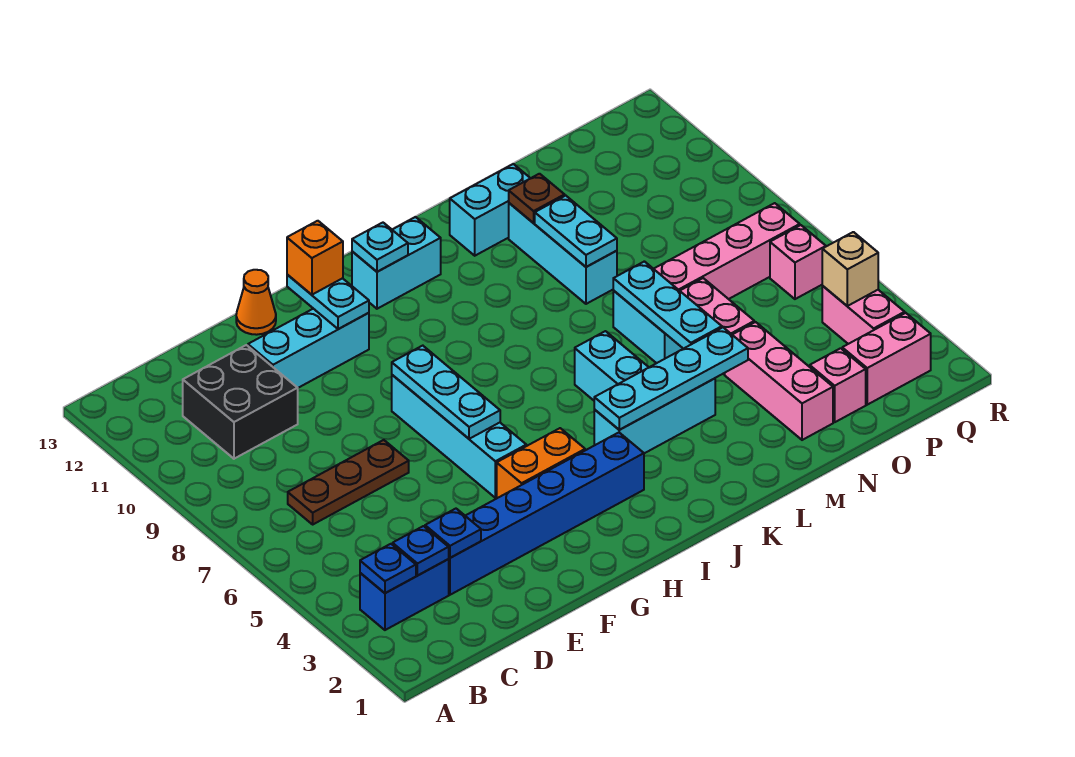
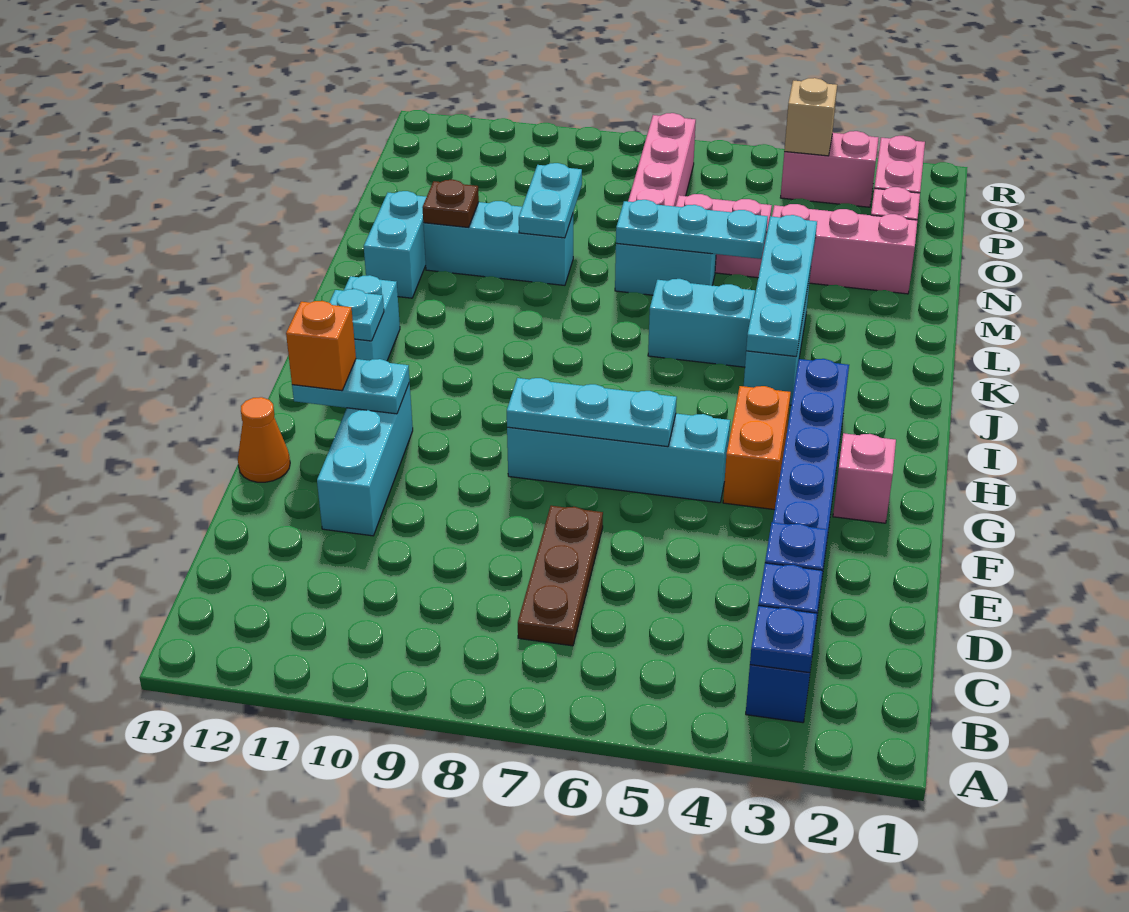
black brick C10:D11 level 1 -> none
cyan plate M9:M10 level 2 -> cyan plate M9:N9 level 2
pink brick Q6 level 1 -> pink brick G2 level 1

